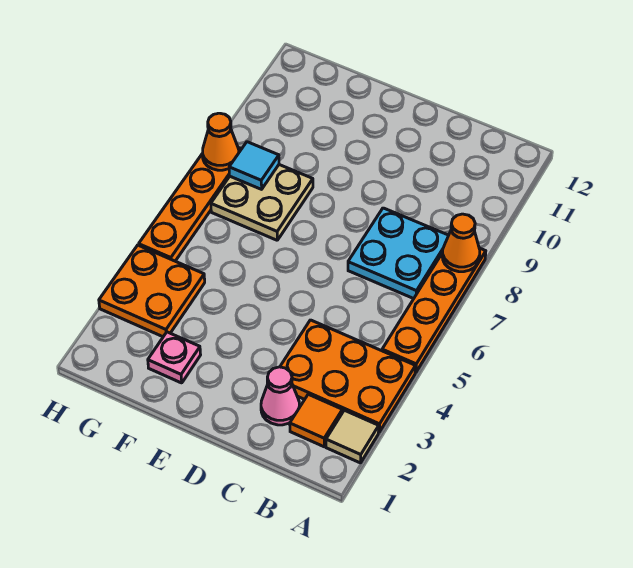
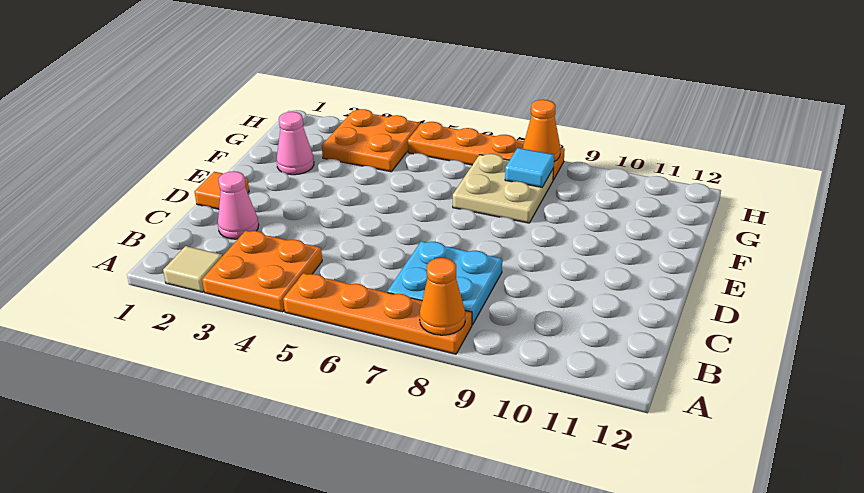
orange plate A3:C4 level 1 -> orange plate A3:B4 level 1
orange tile B2 level 1 -> orange tile D1 level 1
pink plate F2 level 1 -> pink cone F2 level 1

